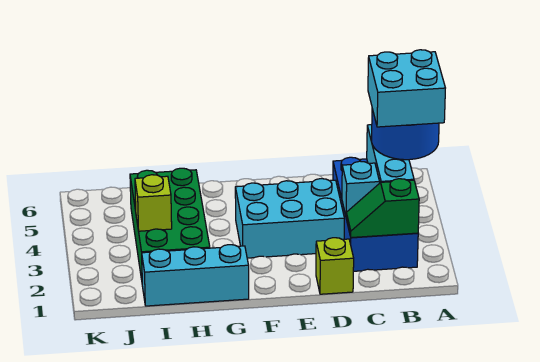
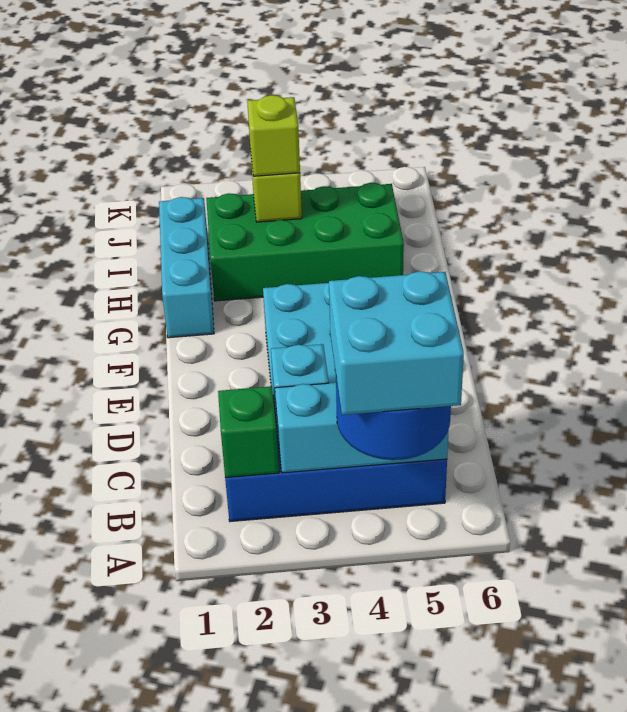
lime brick D1 level 1 -> lime brick I3 level 3

